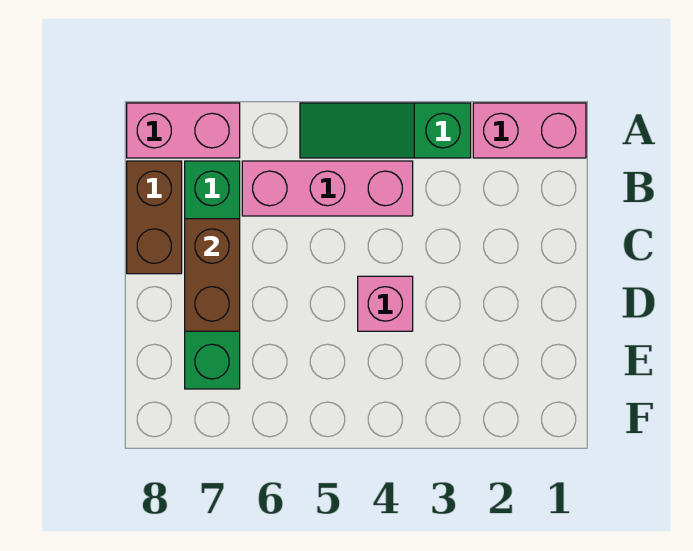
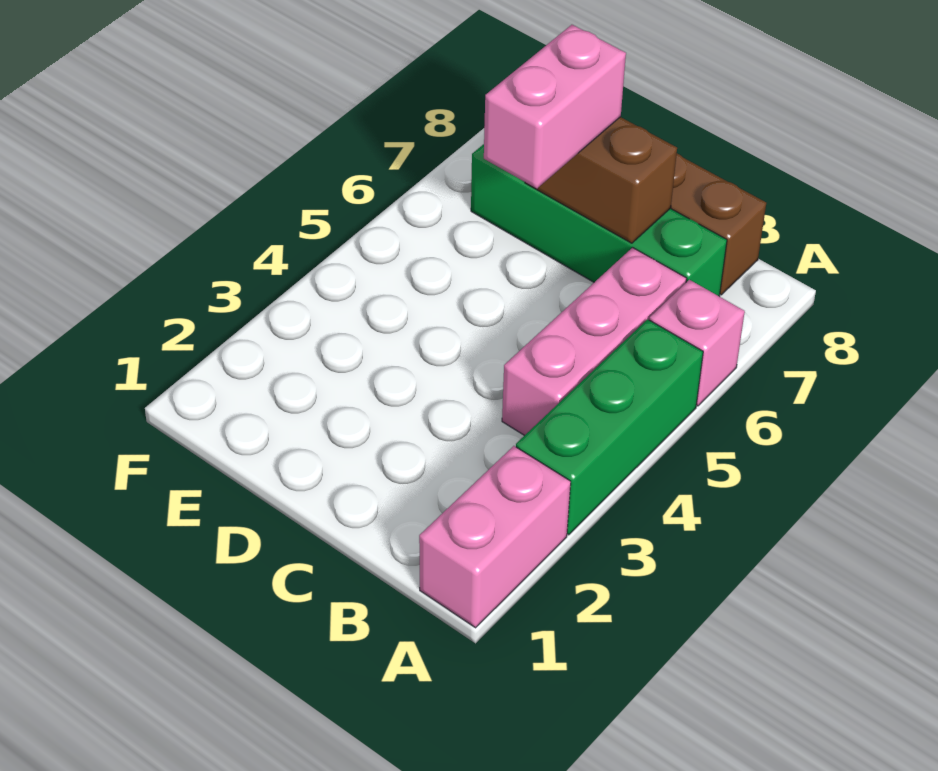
green slope A3:A5 level 1 top 3 -> green brick A3:A5 level 1
pink brick A7:A8 level 1 -> pink brick D6:D7 level 3
pink brick D4 level 1 -> pink brick A6 level 1

